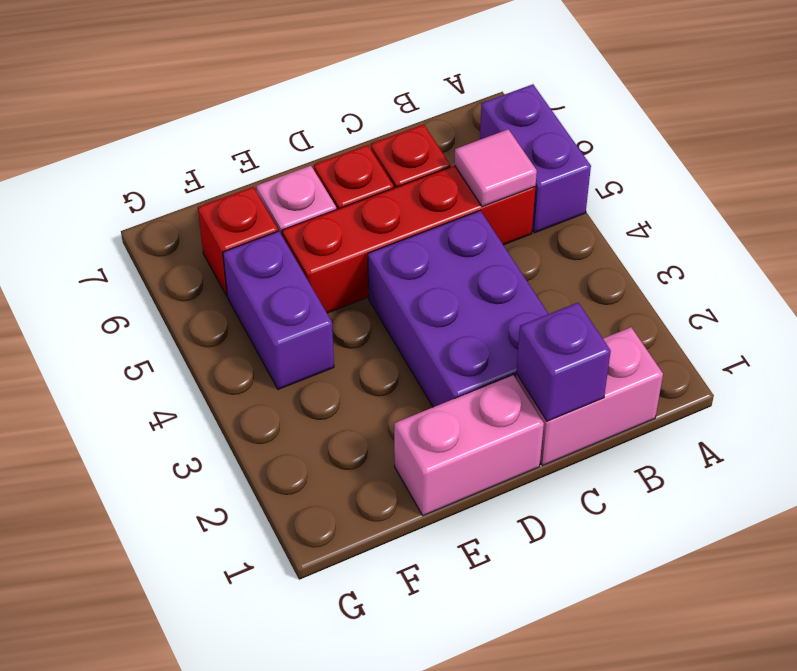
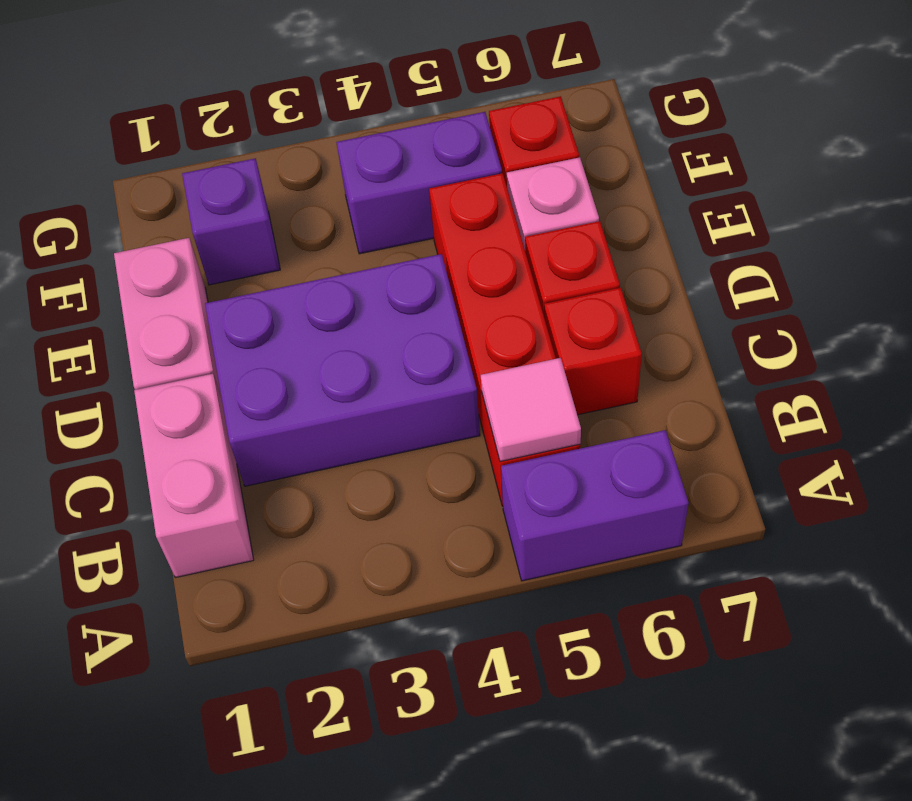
purple brick C1 level 2 -> purple brick F2 level 1

